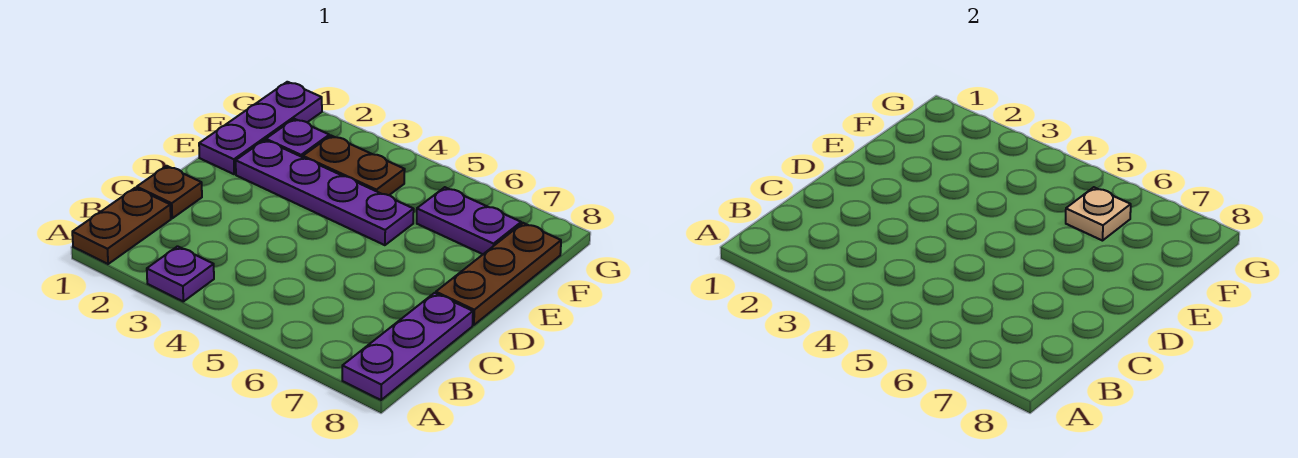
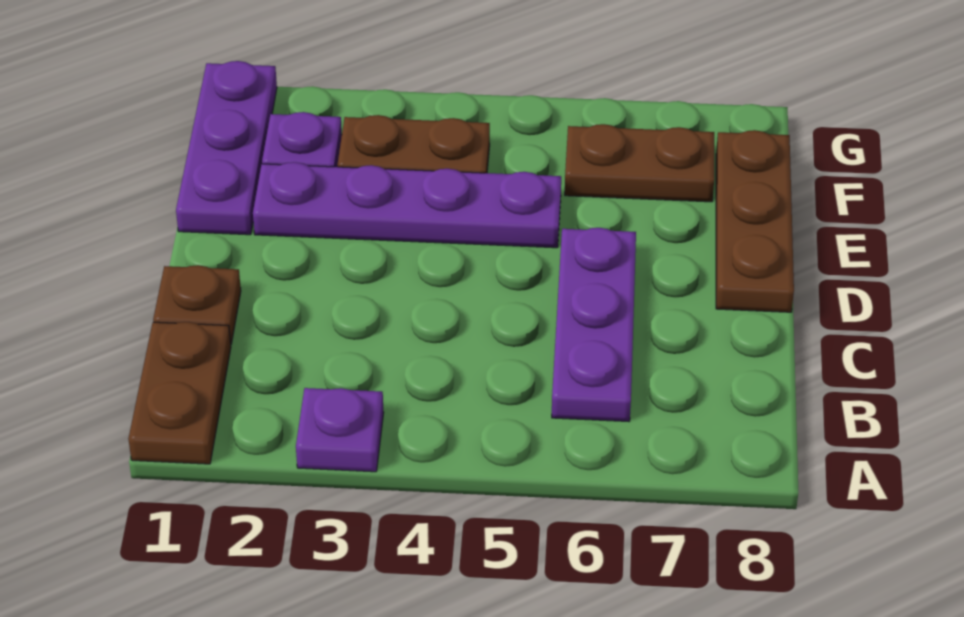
purple plate A8:C8 level 1 -> purple plate B6:D6 level 1
purple plate F6:F7 level 1 -> brown plate F6:F7 level 1
tan plate F6 level 2 -> none

